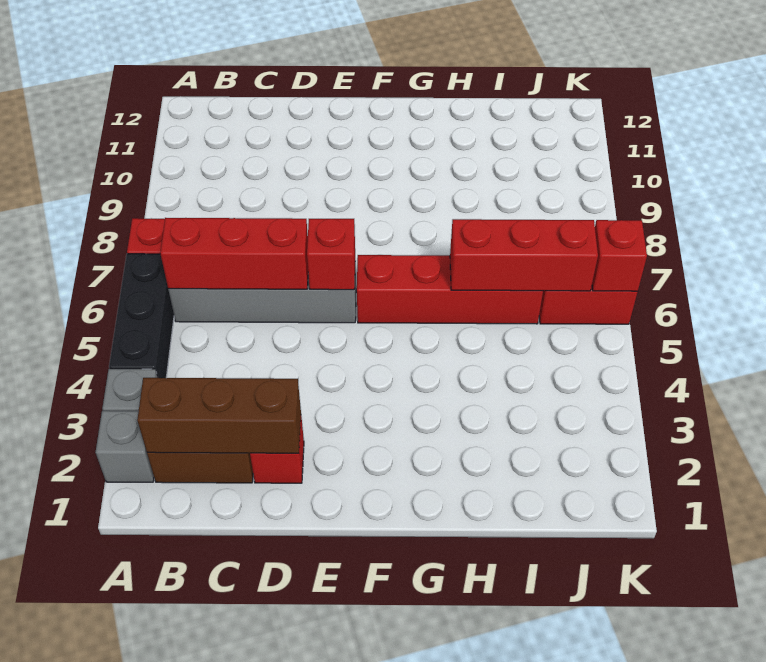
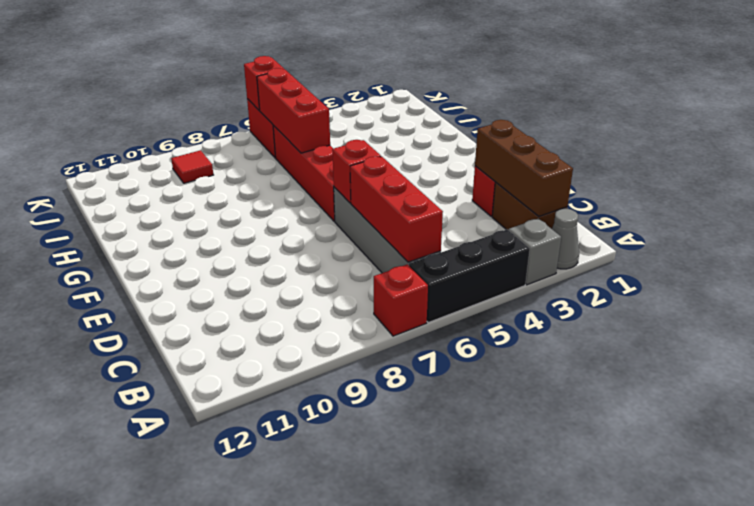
grey brick A2 level 1 -> grey cone A2 level 1
none -> red tile J9 level 1

